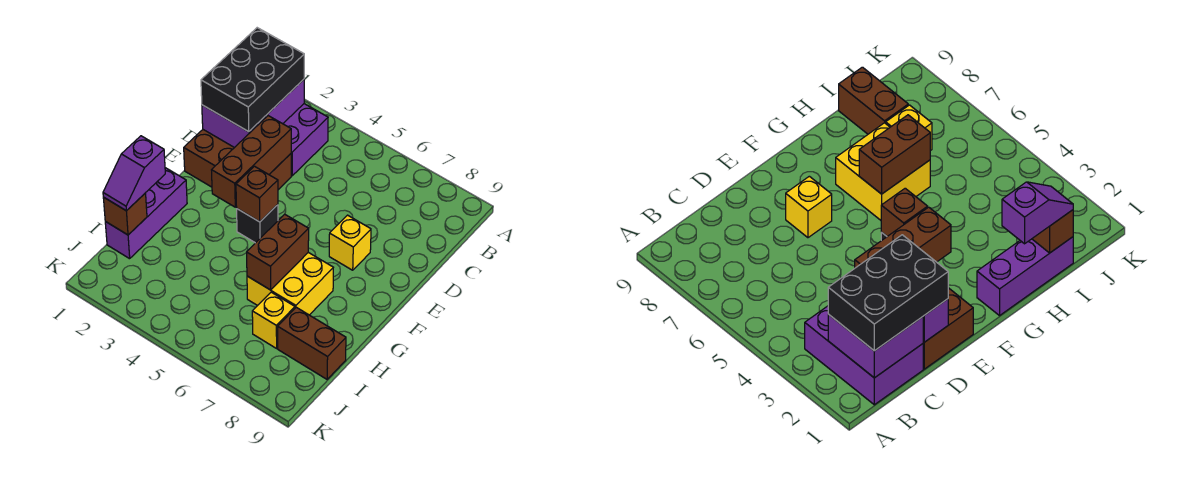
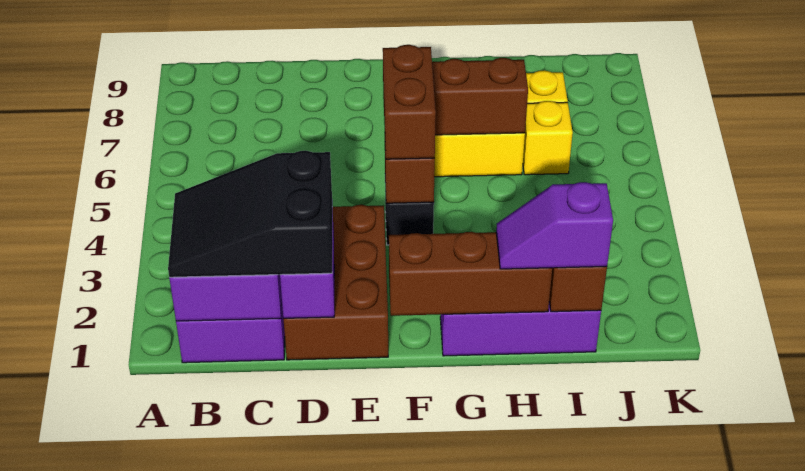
black brick B1:D2 level 3 -> black slope B1:D2 level 3 top D
brown brick D3:F3 level 2 -> brown brick F1:H1 level 2
yellow brick E7 level 1 -> yellow brick I6 level 1
purple slope H1:I1 level 3 top H -> purple slope H1:I1 level 3 top I
brown brick I8:I9 level 1 -> brown brick F4:F5 level 3

